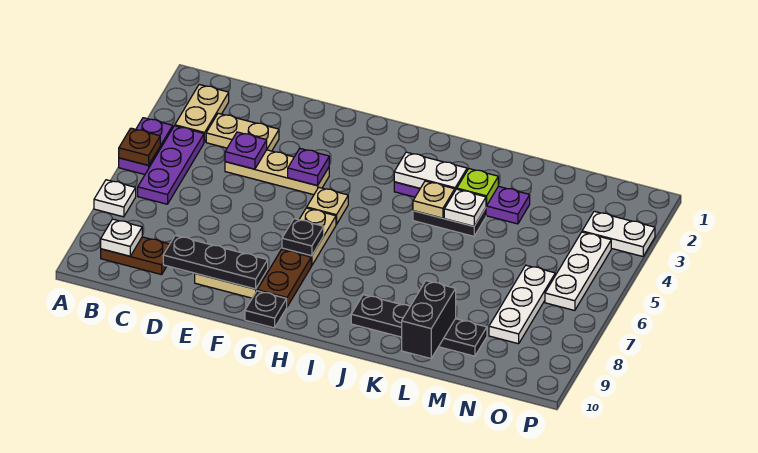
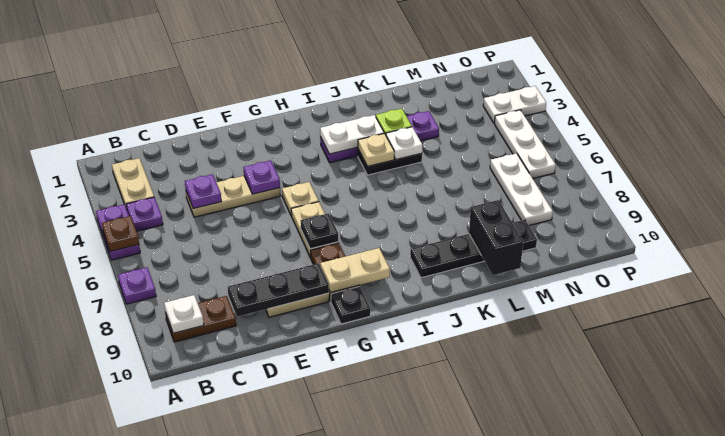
white plate A7 level 1 -> purple plate A7 level 1
purple plate B4:B6 level 1 -> purple plate B4 level 1
tan plate C3:D3 level 1 -> tan plate G9:H9 level 2

